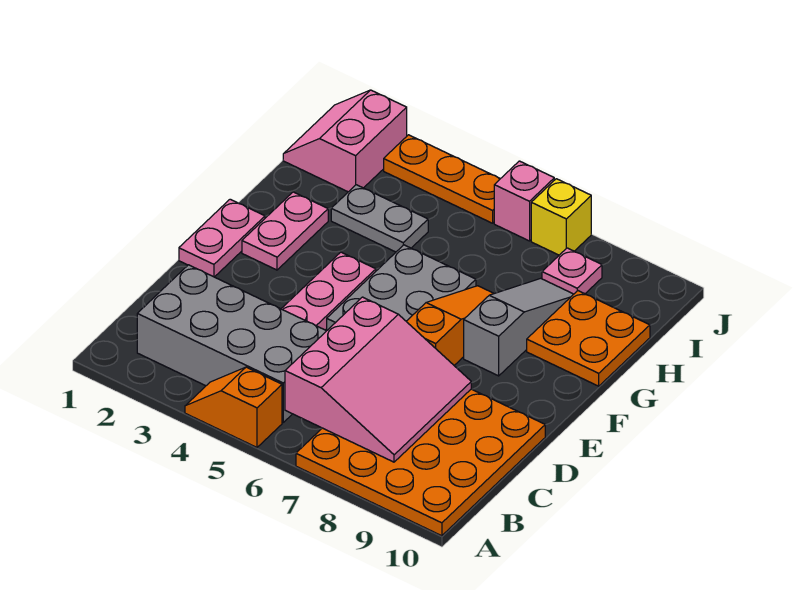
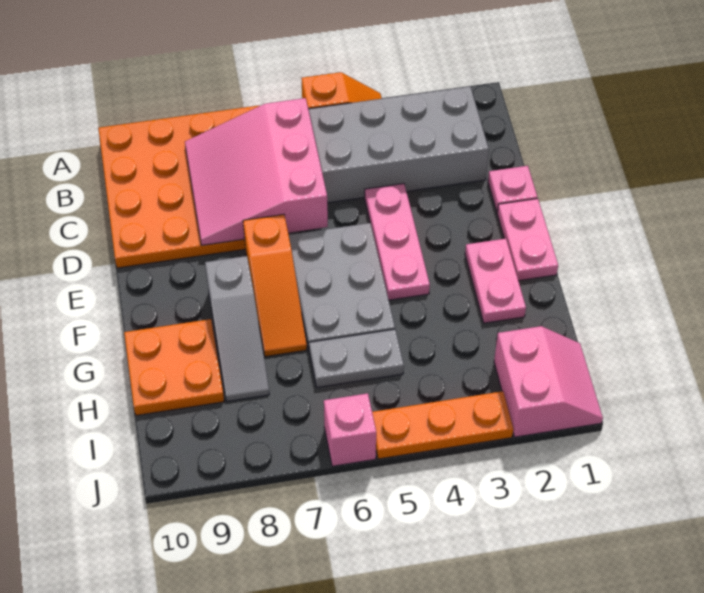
grey plate H3:H4 level 1 -> grey plate H5:H6 level 1
pink plate I8 level 1 -> pink plate D1 level 1
yellow brick J7 level 1 -> none

